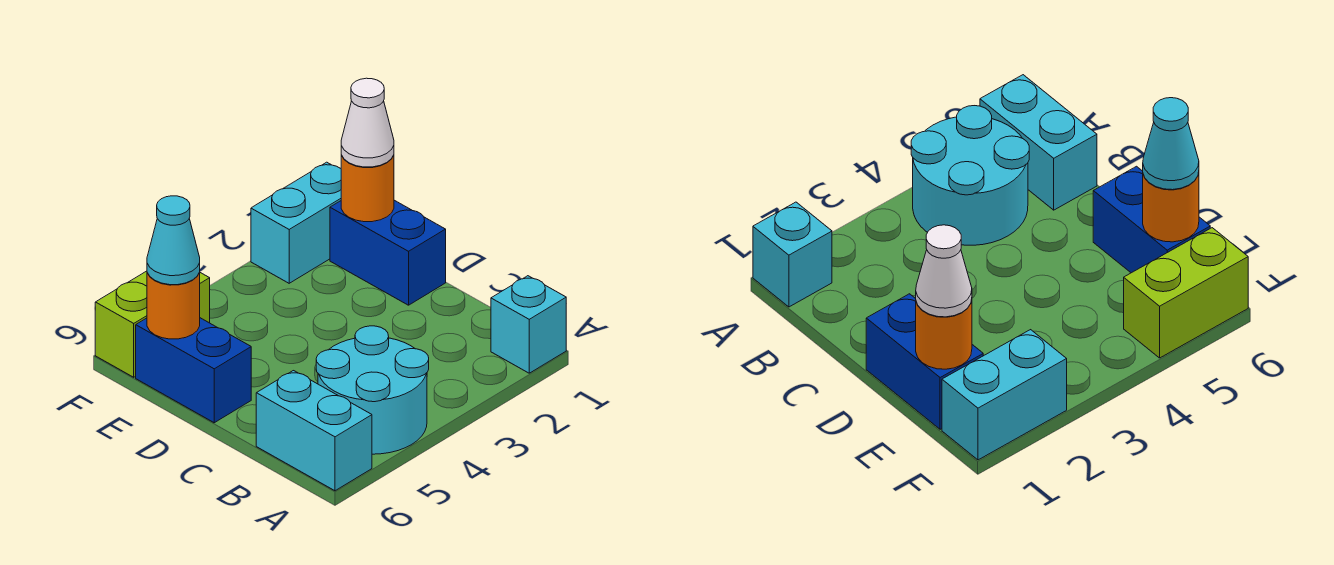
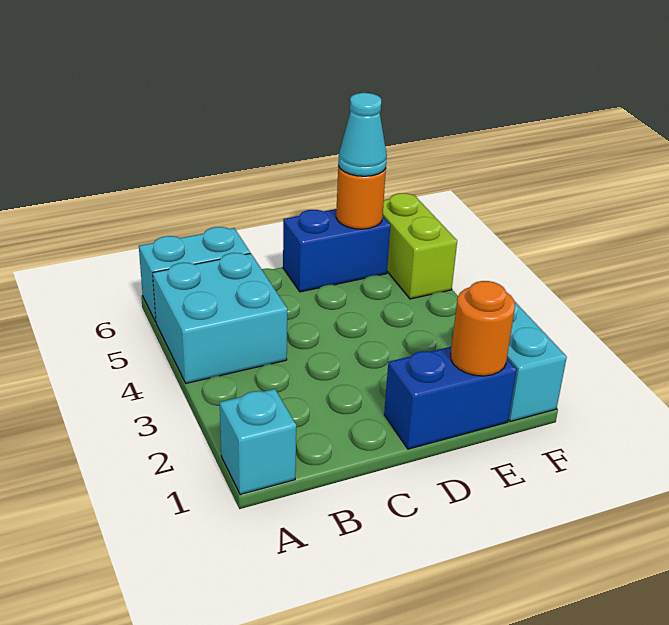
cyan round brick A4:B5 level 1 -> cyan brick A4:B5 level 1
white cone E1 level 3 -> none

